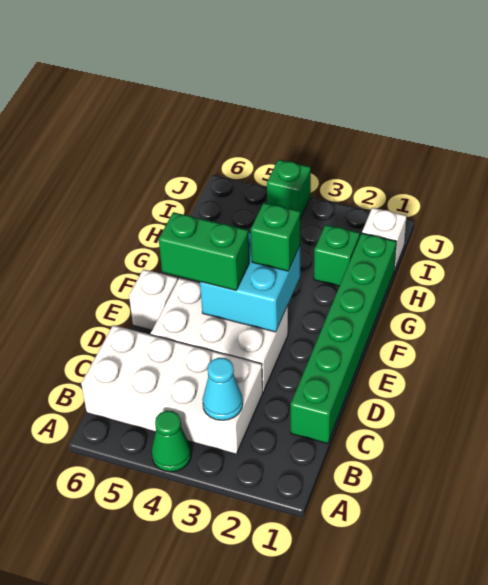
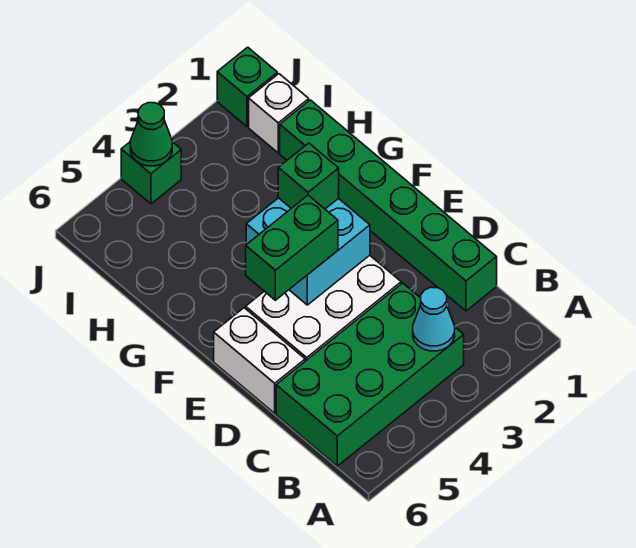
green cone A4 level 1 -> green cone J4 level 2
white brick B3:C6 level 1 -> green brick B3:C6 level 1
white brick E6 level 1 -> white brick D6:E6 level 1
green brick H2 level 1 -> green brick J1 level 1

